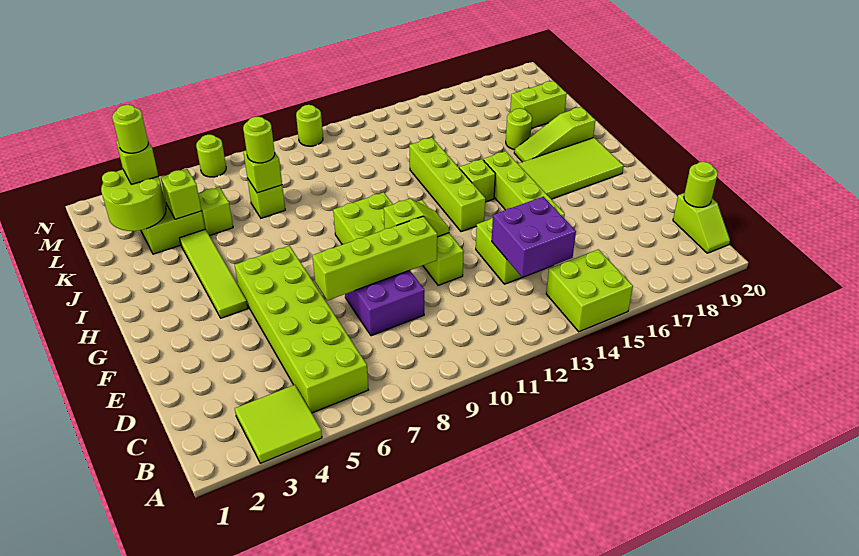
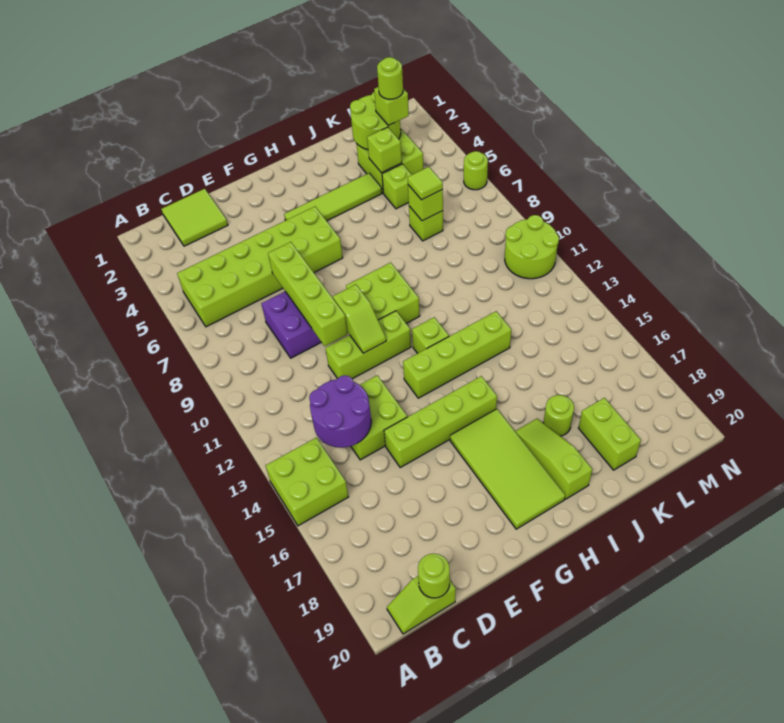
lime tile A3:B4 level 1 -> lime tile C1:D2 level 1
purple brick C13:D14 level 2 -> purple round brick C13:D14 level 2
lime brick H14 level 1 -> lime brick H12 level 1
lime round brick K7 level 3 -> lime tile K7 level 3
lime round brick N10 level 1 -> lime round brick M10:N11 level 1

